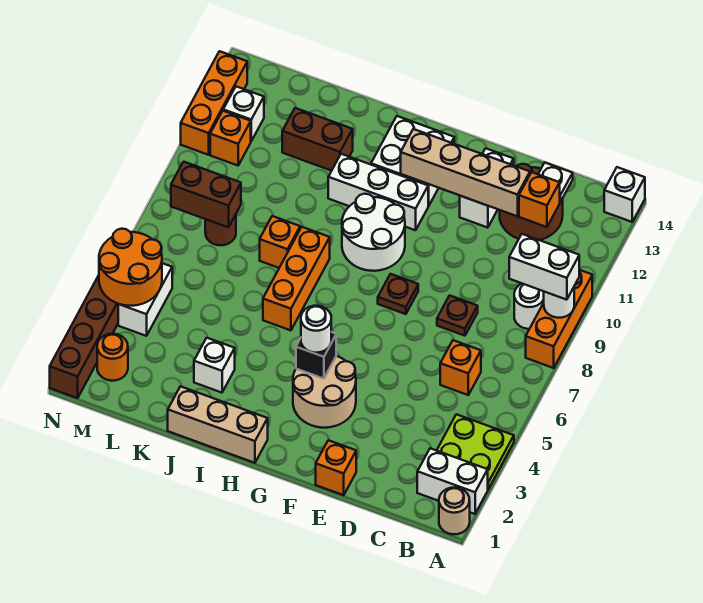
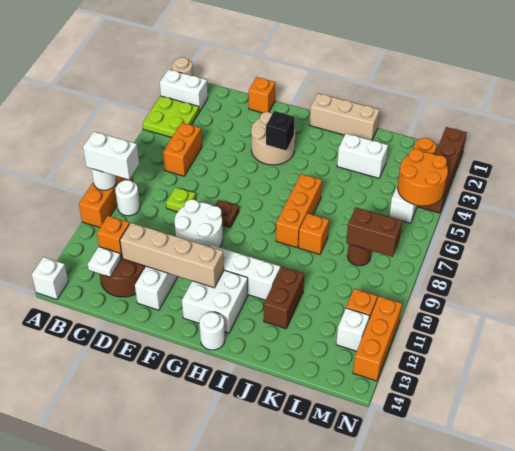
orange brick C6 level 1 -> orange brick C5:C6 level 1
brown plate D8 level 1 -> lime plate D8 level 1
white round brick G4 level 3 -> white round brick H14 level 1
white round brick G9:H10 level 1 -> white round brick E9:F10 level 1
white brick J3 level 1 -> white brick J3:K3 level 1
brown brick J12:K12 level 1 -> brown brick J11:J12 level 1

